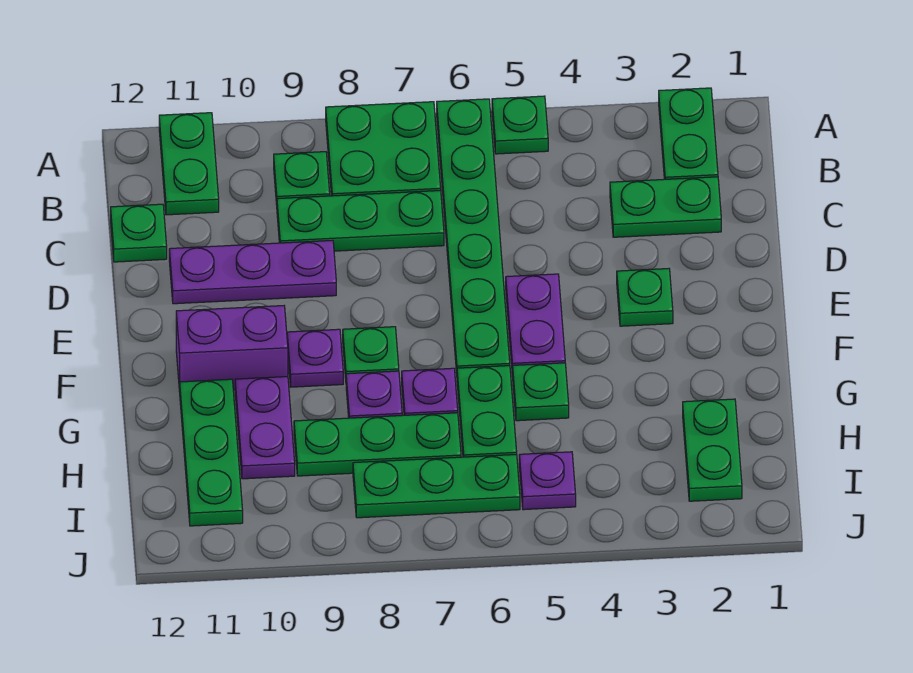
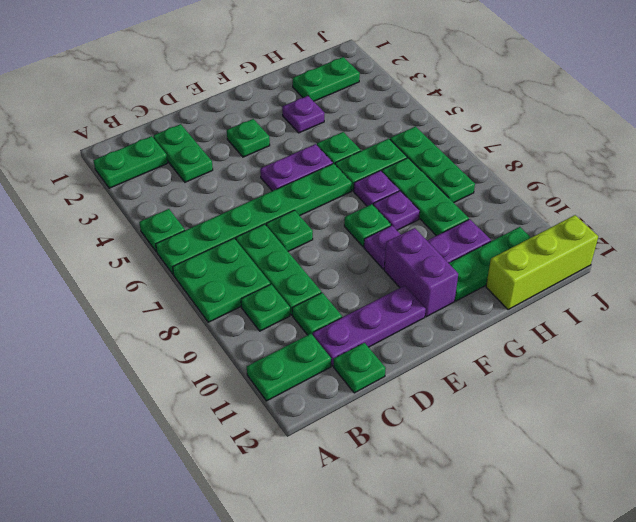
none -> green plate C10 level 1
none -> green plate D7 level 1
purple plate D9:D11 level 1 -> purple plate C11:E11 level 1
none -> lime brick H12:J12 level 1
purple plate I5 level 1 -> purple plate G3 level 1

